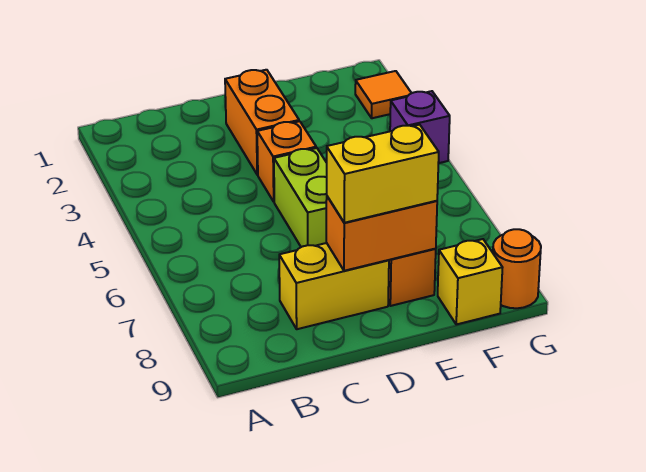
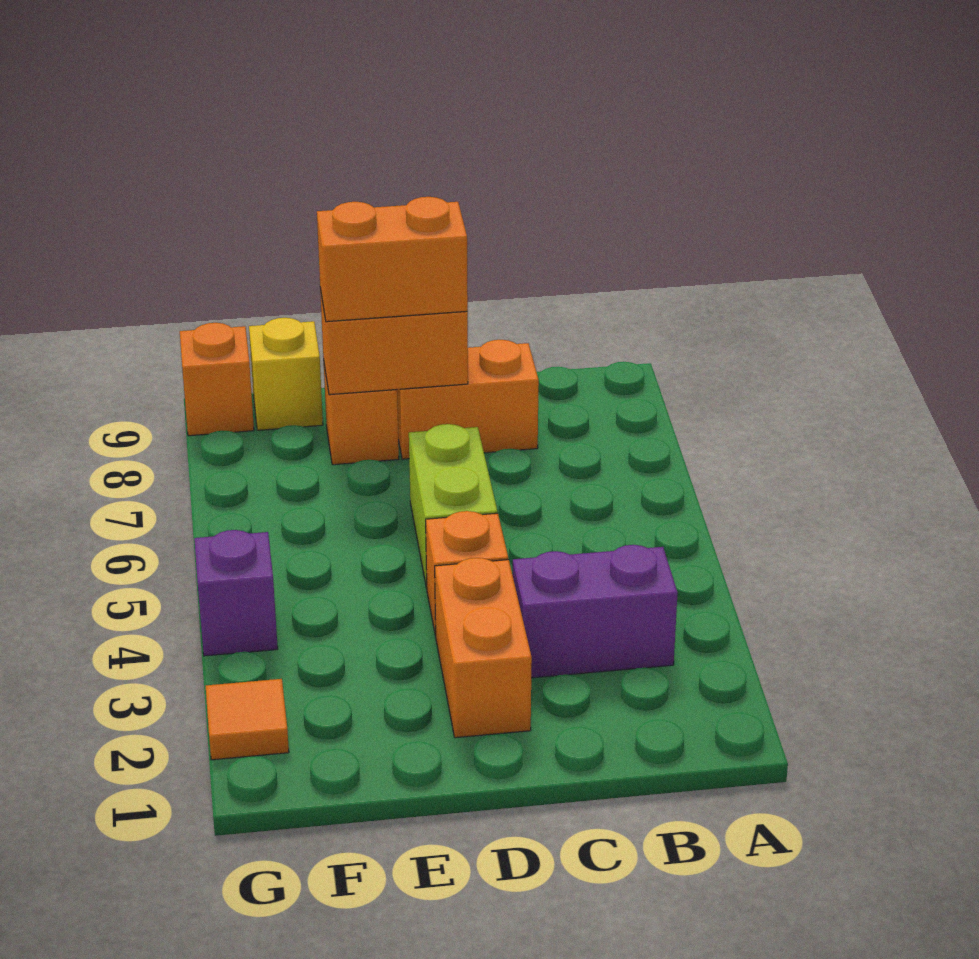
none -> purple brick B3:C3 level 1
yellow brick C8:D8 level 1 -> orange brick C8:D8 level 1
yellow brick D8:E8 level 3 -> orange brick D8:E8 level 3
orange round brick G9 level 1 -> orange brick G9 level 1

